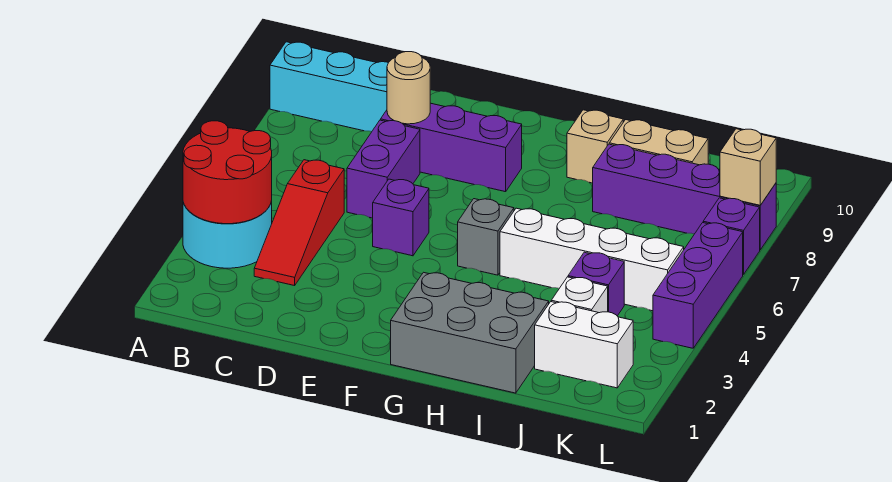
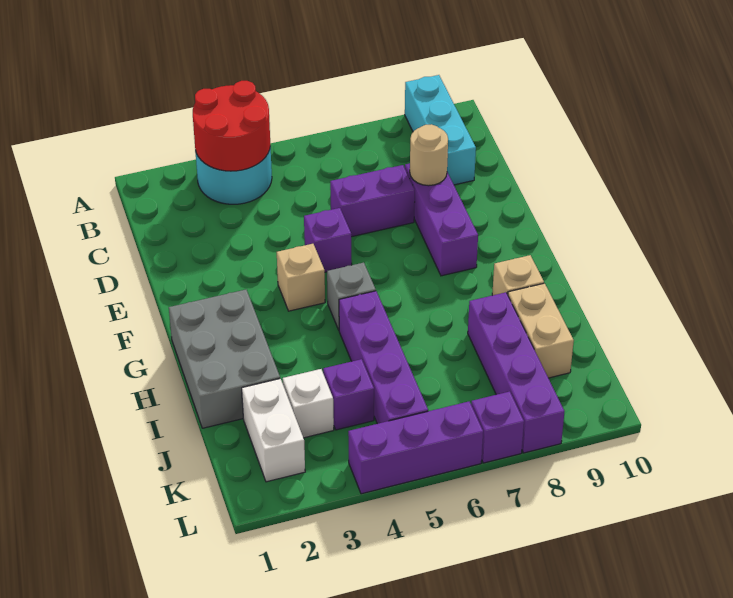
red slope C3:C5 level 1 top 5 -> none
white brick H5:K5 level 1 -> purple brick H5:K5 level 1
tan brick L8 level 2 -> tan brick F4 level 1

